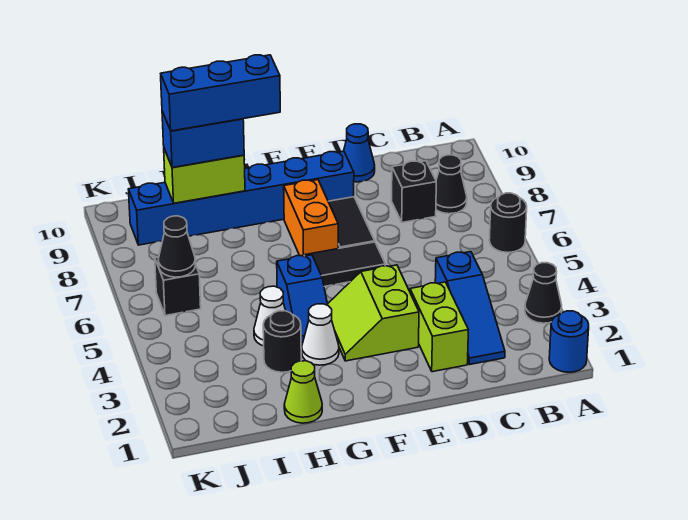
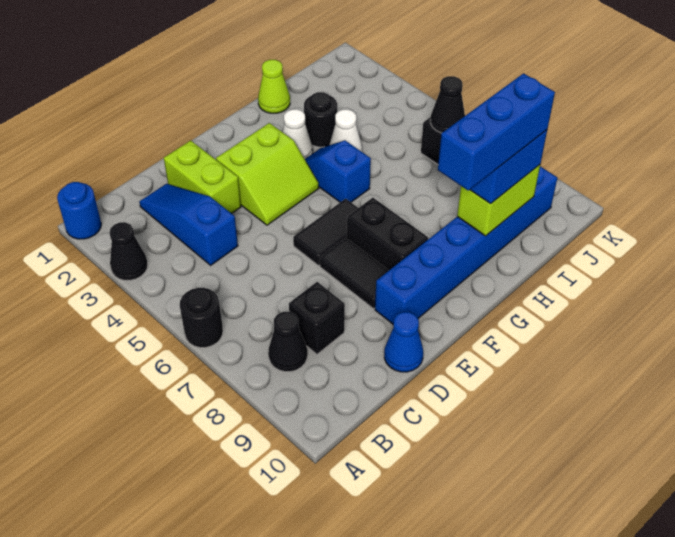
lime slope E3:F4 level 1 top E -> lime slope E3:F4 level 1 top 3
orange brick F7:F8 level 1 -> black brick F7:F8 level 1

